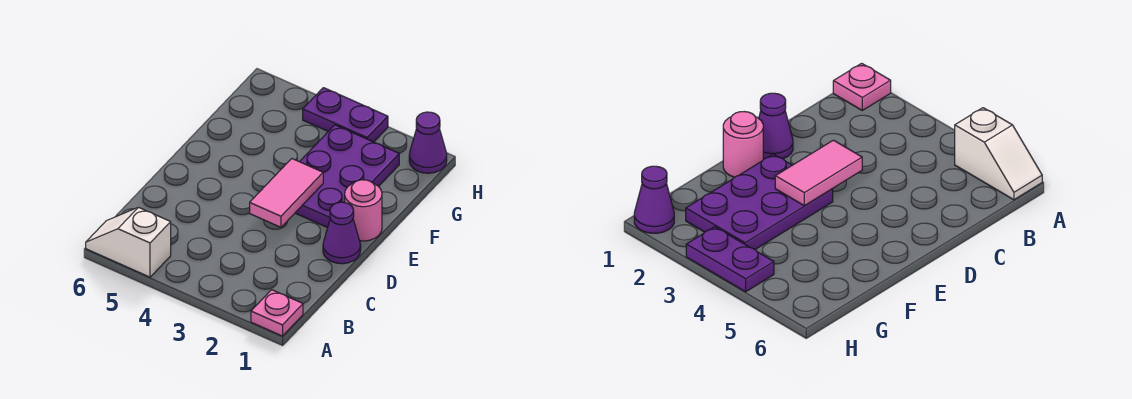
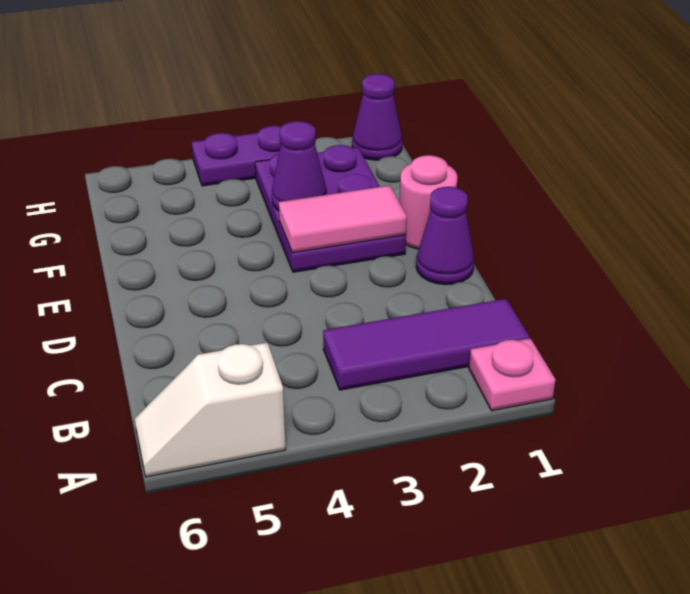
none -> purple tile B1:B3 level 1
pink tile D3:E3 level 2 -> pink tile E2:E3 level 2
none -> purple cone F3 level 2

